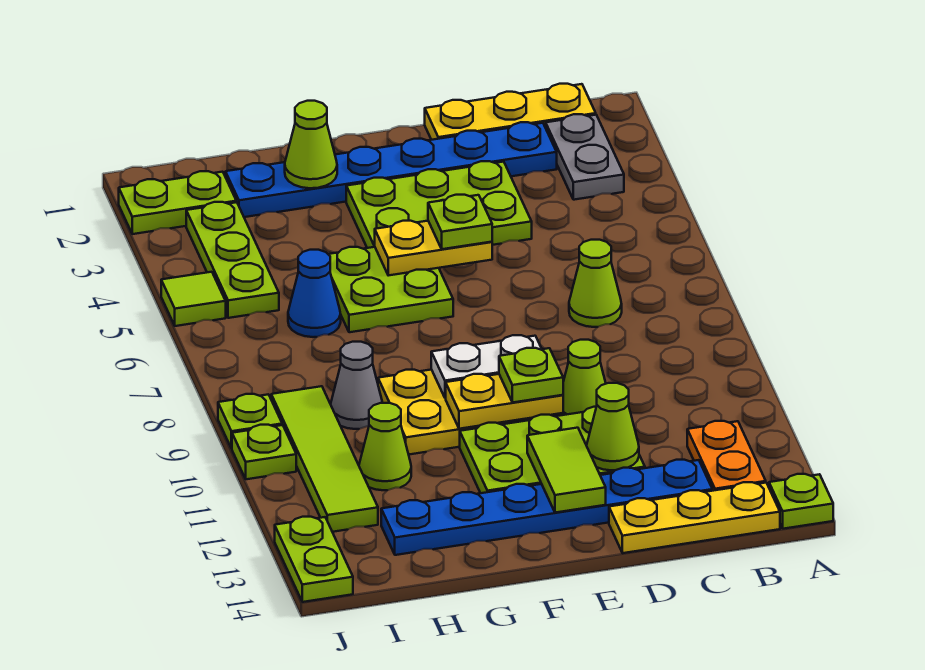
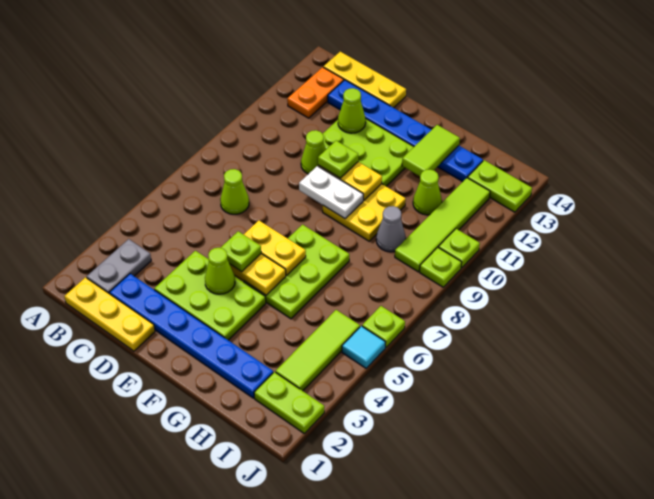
lime plate A14 level 1 -> lime plate J6 level 1
none -> yellow plate E6:F6 level 2
lime tile E12:E13 level 2 -> lime tile G12:G13 level 2
lime plate F5:G6 level 1 -> lime plate F5:G7 level 1
lime cone G2 level 2 -> lime cone E4 level 2
blue cone H6 level 1 -> none
lime plate I3:I5 level 1 -> lime tile I3:I5 level 1
lime tile J5 level 1 -> cyan tile J5 level 1
lime plate J13:J14 level 1 -> lime plate I13:J13 level 1

